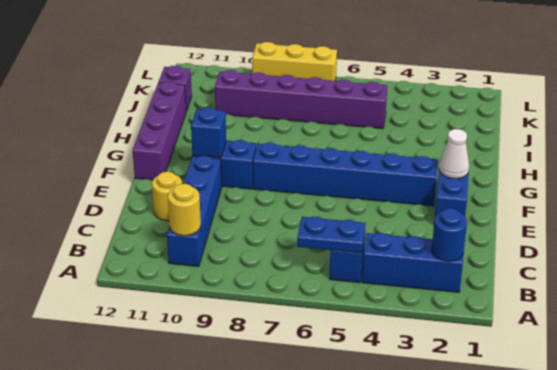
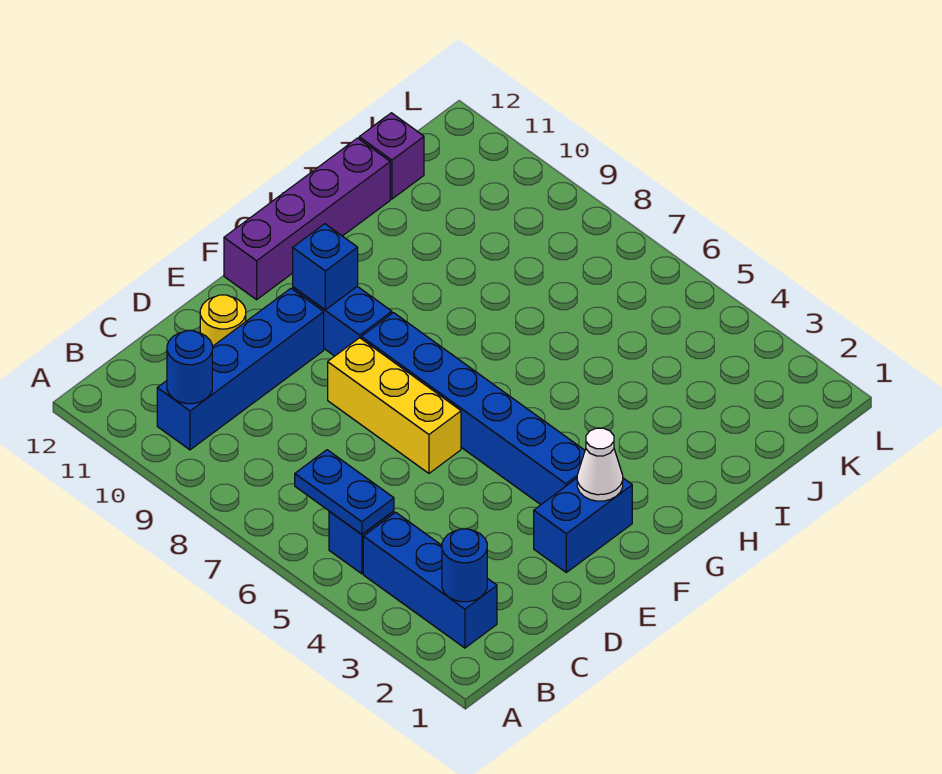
yellow round brick B10 level 2 -> blue round brick B10 level 2
purple brick J5:J10 level 1 -> none
yellow brick L7:L9 level 1 -> yellow brick E6:E8 level 1

